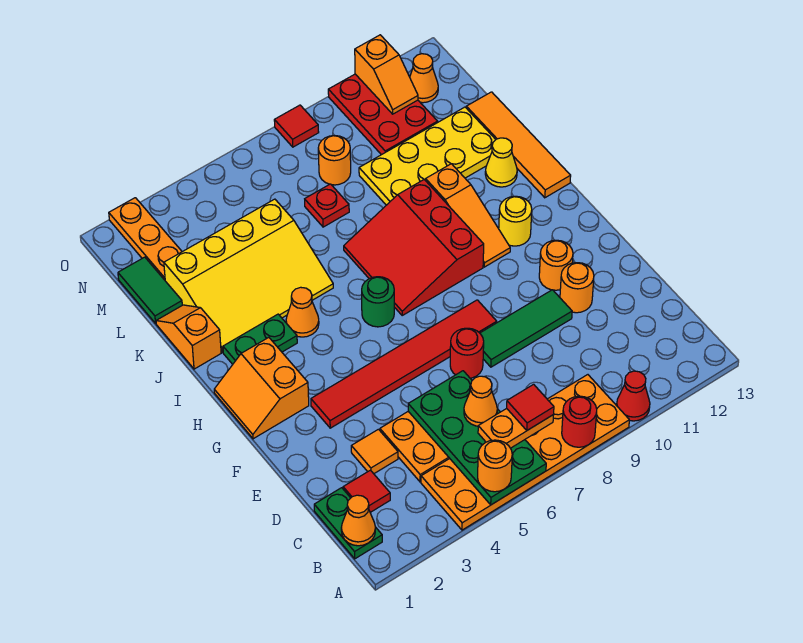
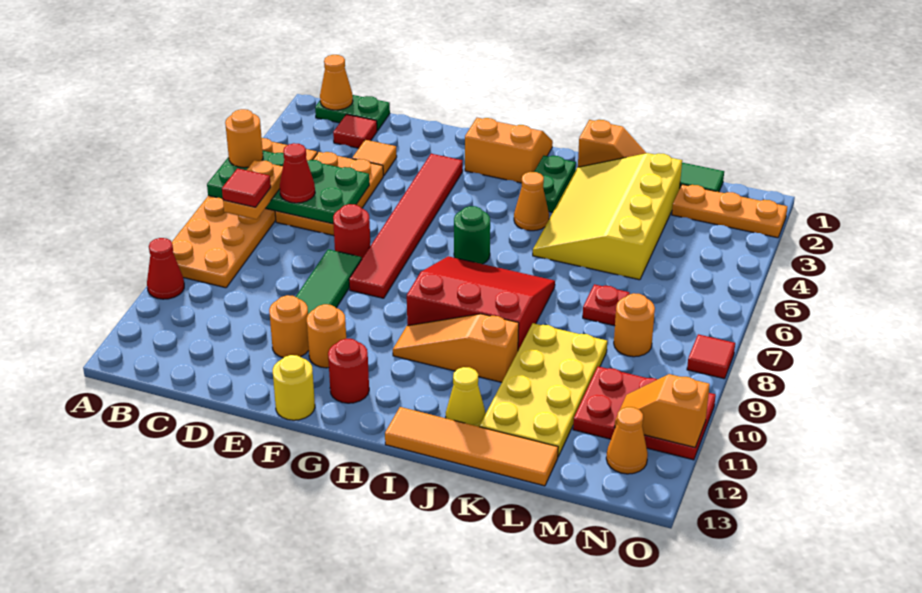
red round brick A8 level 2 -> red round brick G12 level 1
orange cone C6 level 3 -> red cone C6 level 3
yellow round brick H11 level 1 -> yellow round brick F13 level 1

